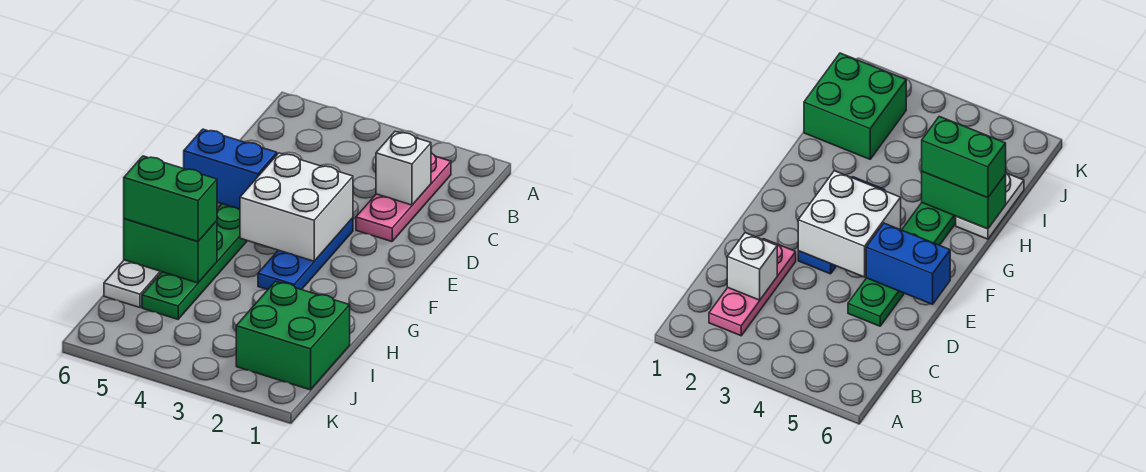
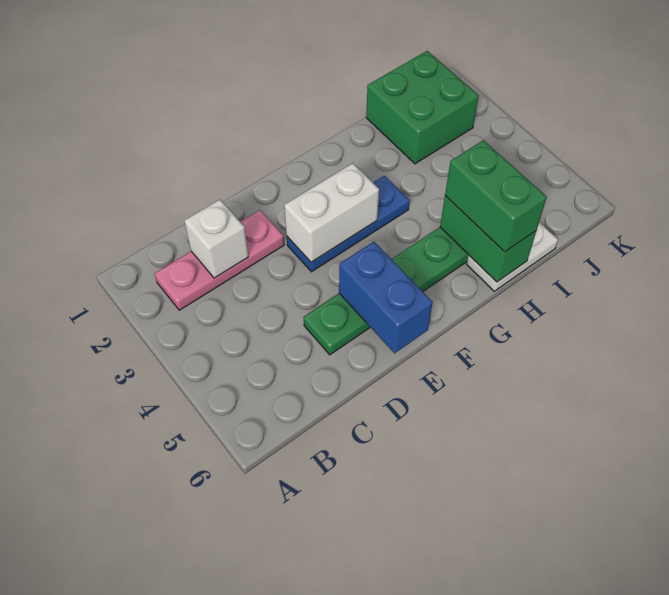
white brick E3:F4 level 2 -> white brick E3:F3 level 2

